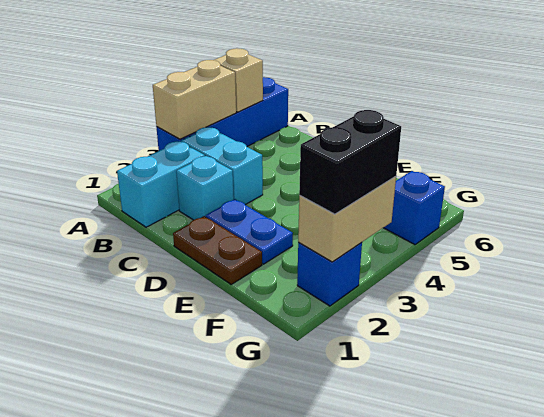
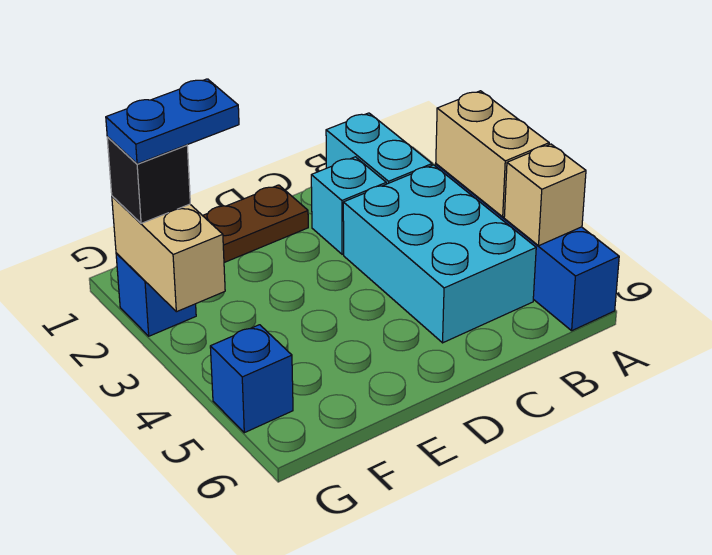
cyan brick B3:C3 level 1 -> cyan brick B3:C5 level 1
blue plate D2:E2 level 1 -> blue plate F2:G2 level 4
black brick G2:G3 level 3 -> black brick G2 level 3

